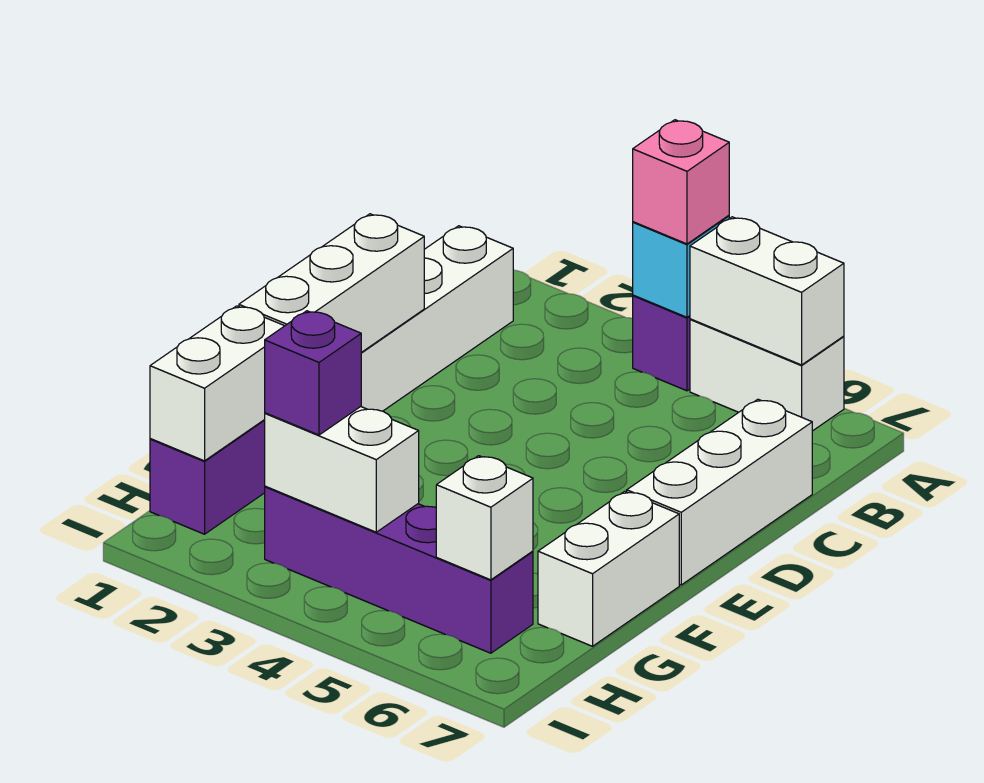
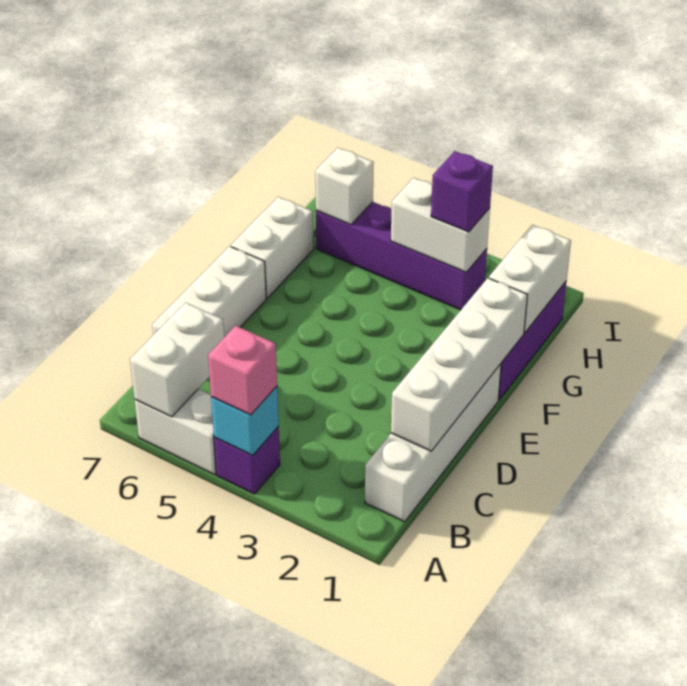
white brick A5:A6 level 2 -> white brick A6:B6 level 2
white brick D1:F1 level 2 -> white brick C1:F1 level 2

